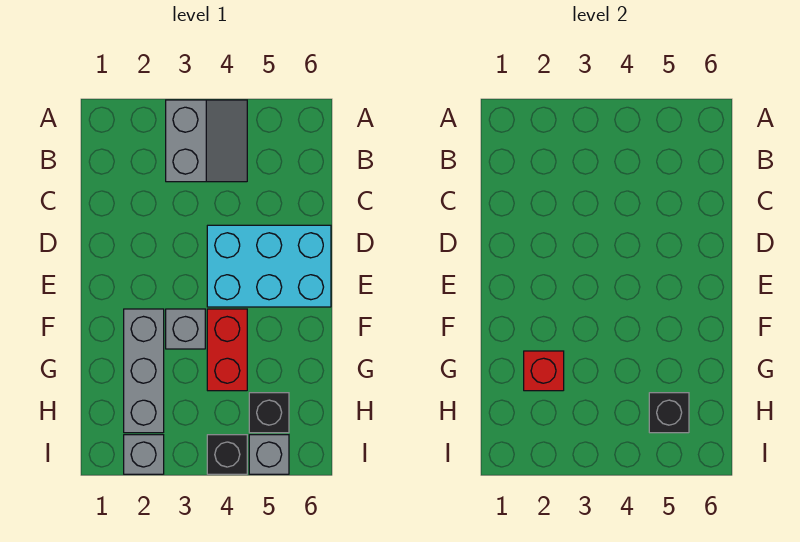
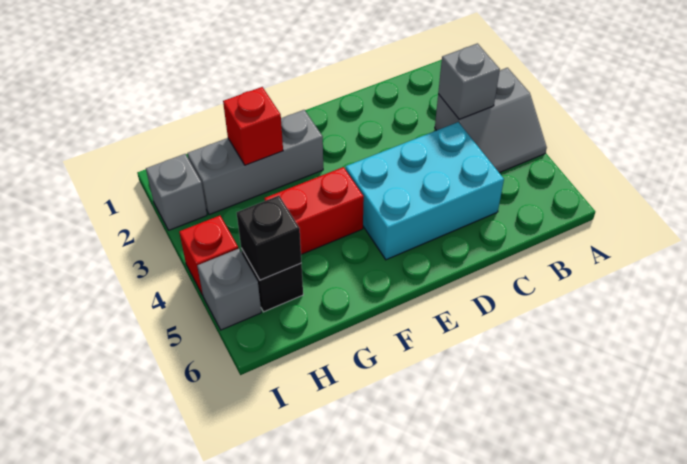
cyan brick D4:E6 level 1 -> cyan brick C4:E5 level 1
grey brick F3 level 1 -> grey brick B3 level 2
black brick I4 level 1 -> red brick I4 level 1

